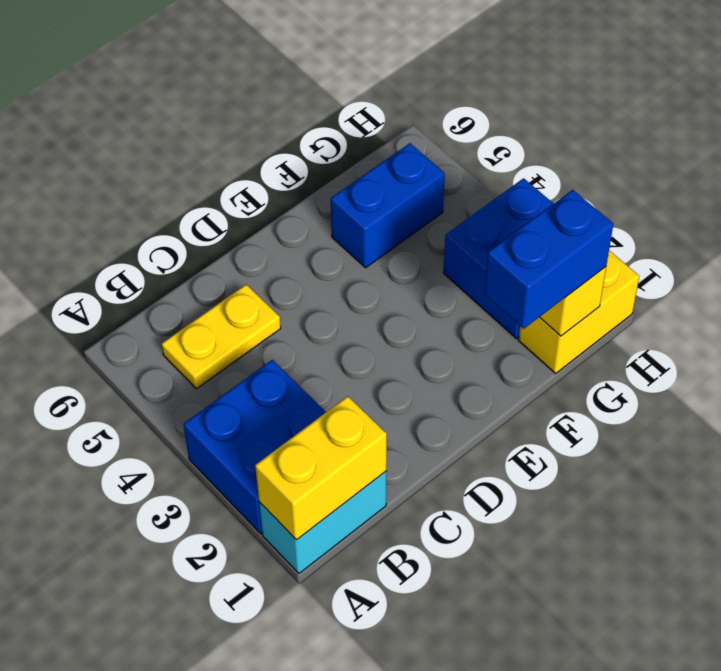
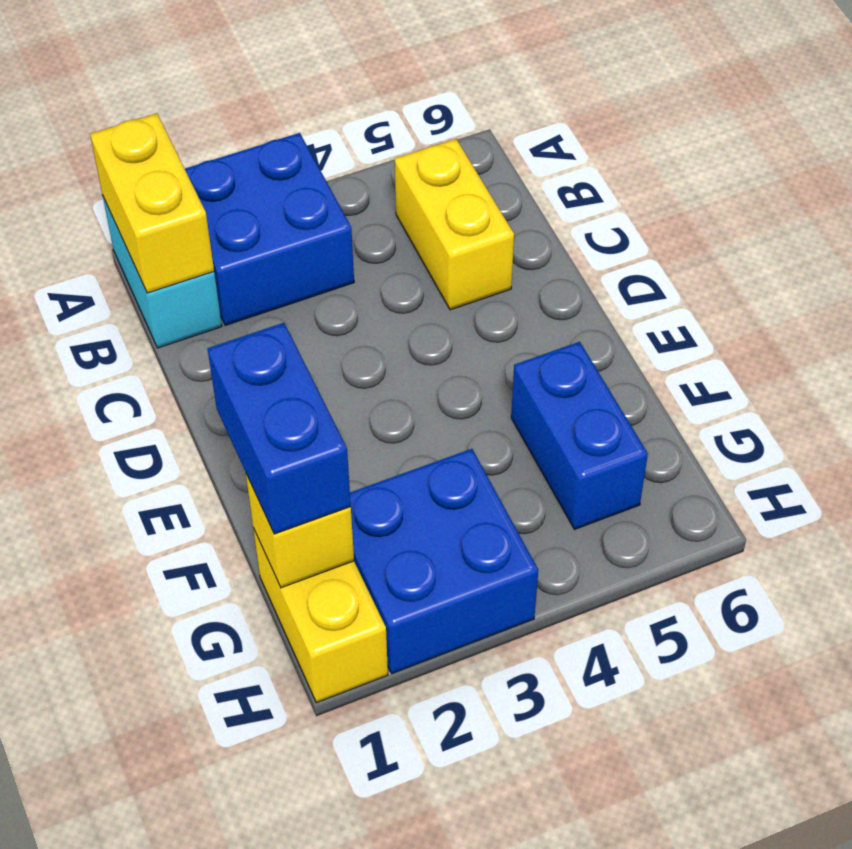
yellow plate B5:C5 level 1 -> yellow brick B5:C5 level 1

